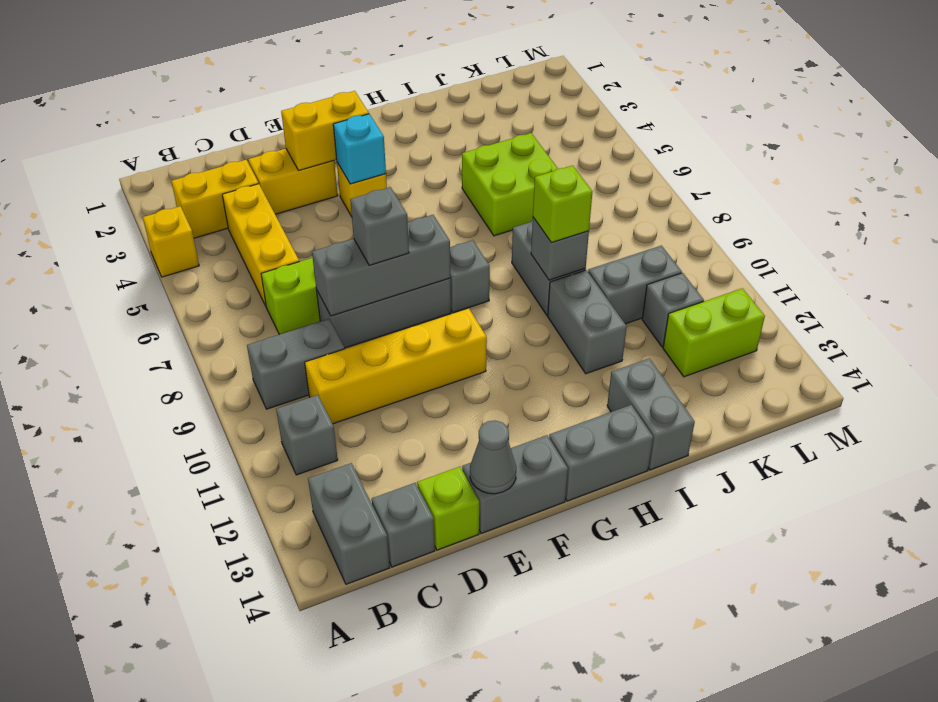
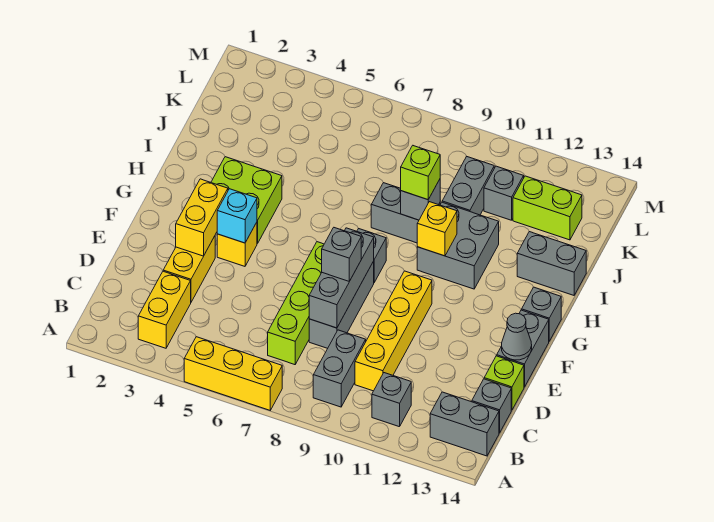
yellow brick A4 level 1 -> yellow brick H10 level 2
yellow brick C4:C6 level 1 -> yellow brick A5:A7 level 1
grey brick G14:H14 level 1 -> grey brick G14 level 1
lime brick I5:J6 level 1 -> lime brick G3:H4 level 1
grey brick I10:I11 level 1 -> grey brick H10:I11 level 1
lime brick K12:L12 level 1 -> lime brick K12:K13 level 1

